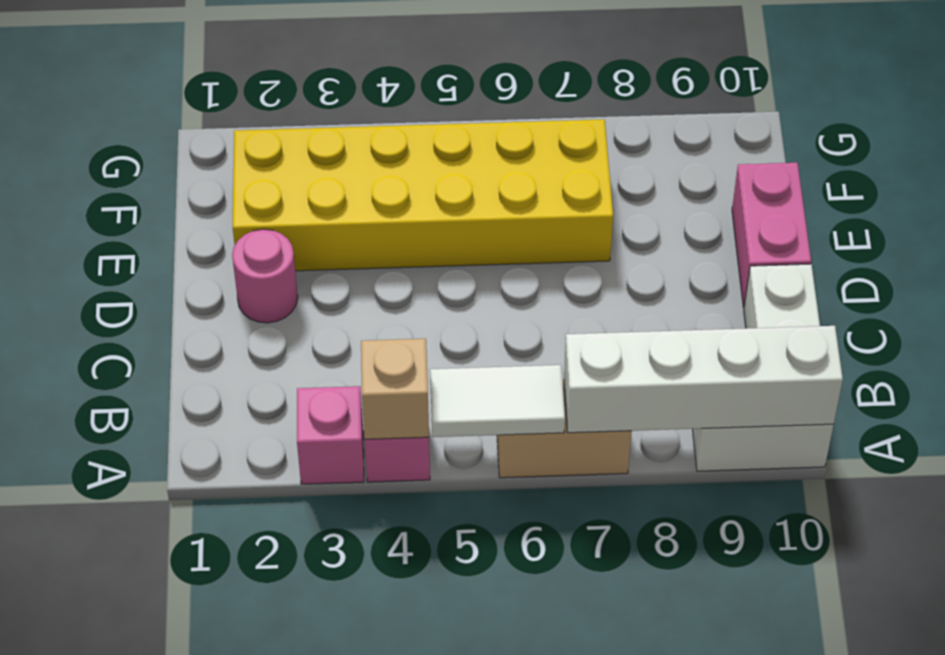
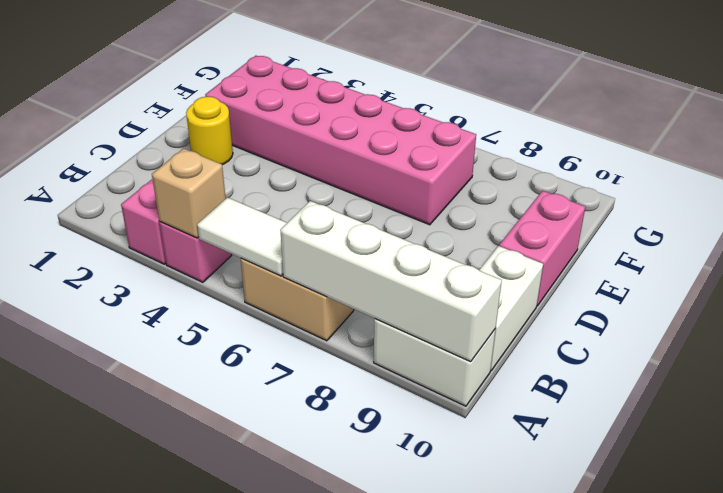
pink round brick D2 level 1 -> yellow round brick D2 level 1
yellow brick E2:F7 level 1 -> pink brick E2:F7 level 1

